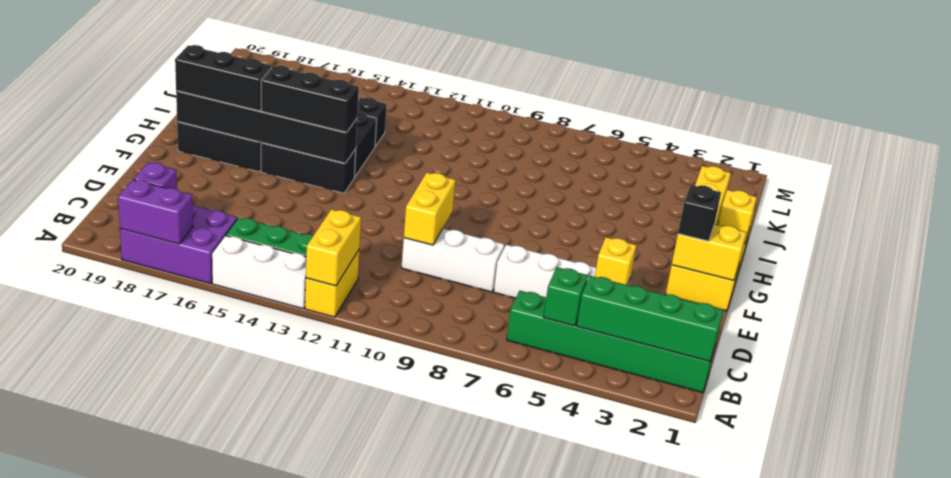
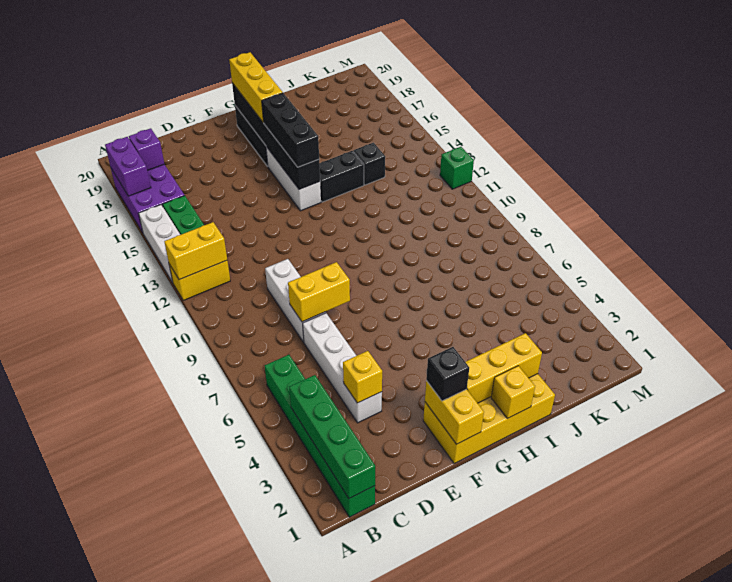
green brick B5 level 2 -> green brick M12 level 1
yellow brick D10:E10 level 2 -> yellow brick D8:E8 level 2
black brick G14:G16 level 1 -> white brick G14:G16 level 1
black brick G17:G19 level 3 -> yellow brick G17:G19 level 3

